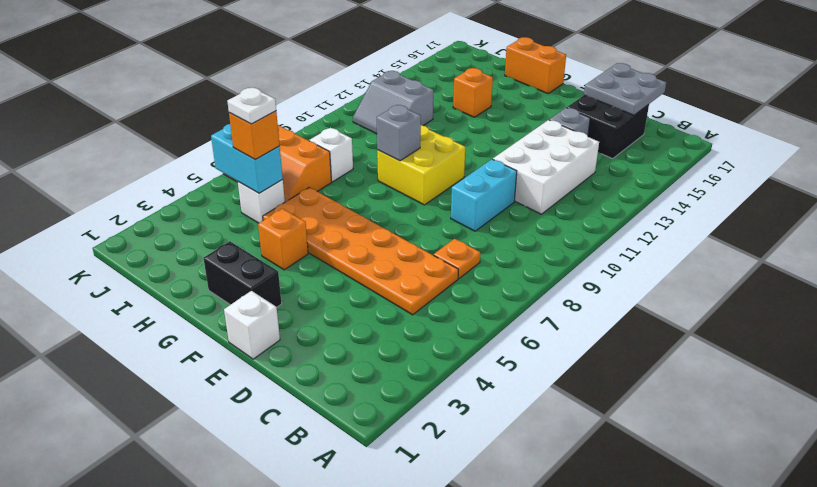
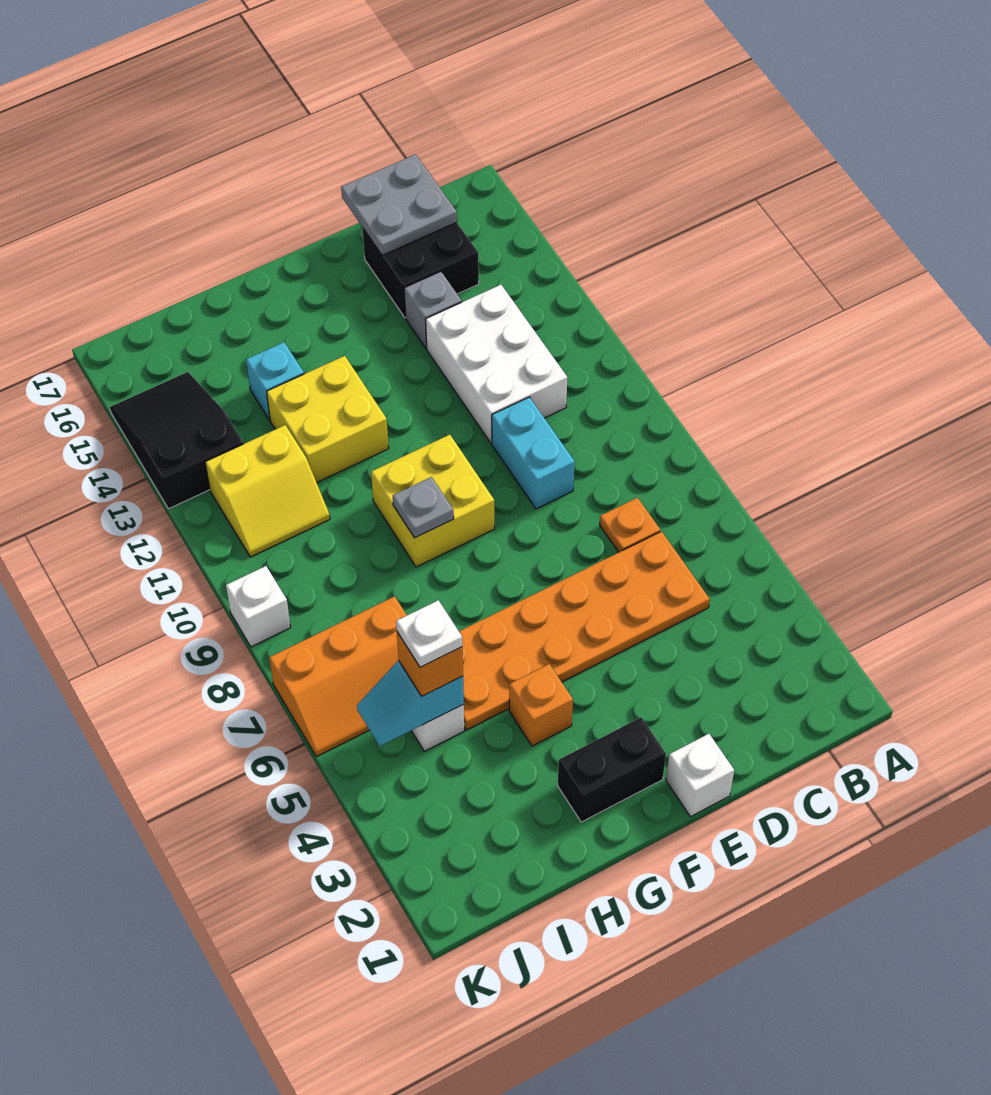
grey brick G9 level 2 -> grey plate G9 level 2
none -> yellow brick G12:H13 level 1
orange brick G17:H17 level 1 -> none
orange brick H14 level 1 -> cyan brick H14 level 1
cyan brick I5:J5 level 2 -> cyan slope I5:J5 level 2 top I
white brick I8 level 1 -> white brick K9 level 1
grey slope I11:J12 level 1 top 12 -> yellow slope I11:J12 level 1 top 12
none -> black slope J13:K15 level 1 top 13

